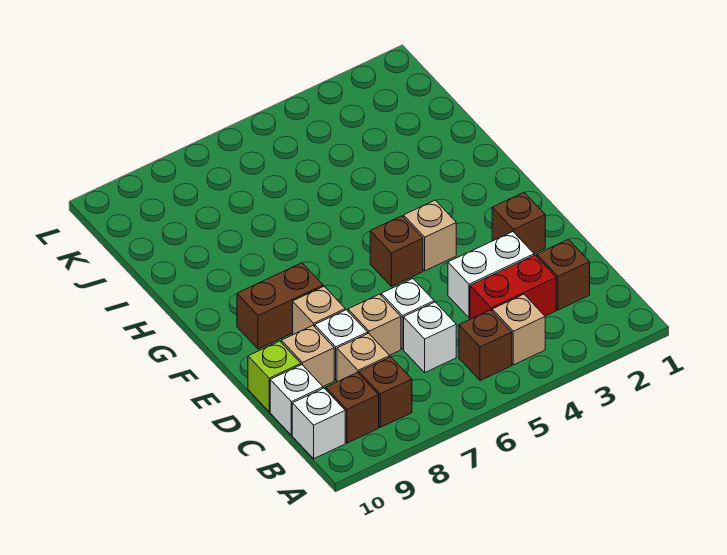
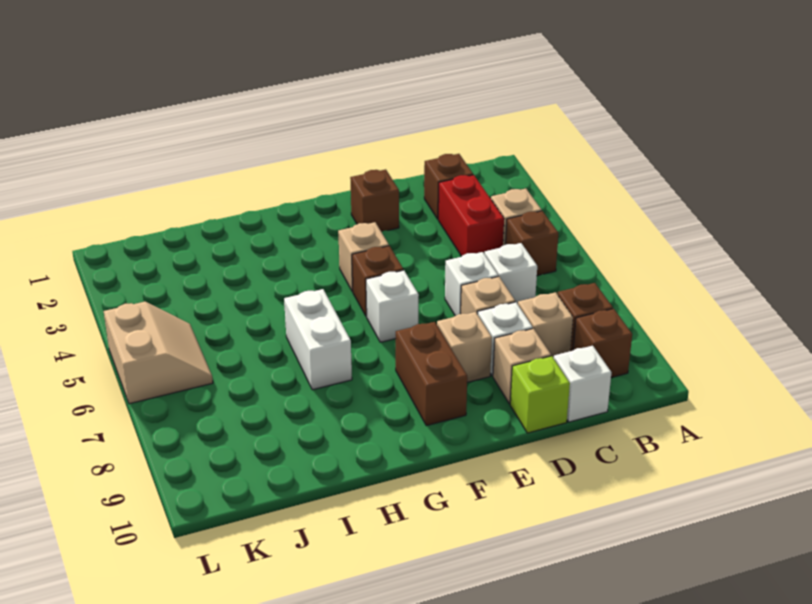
white brick B10 level 1 -> white brick F6 level 1
white brick D3:D4 level 1 -> white brick H6:H7 level 1
none -> tan slope K5:L6 level 1 top L

